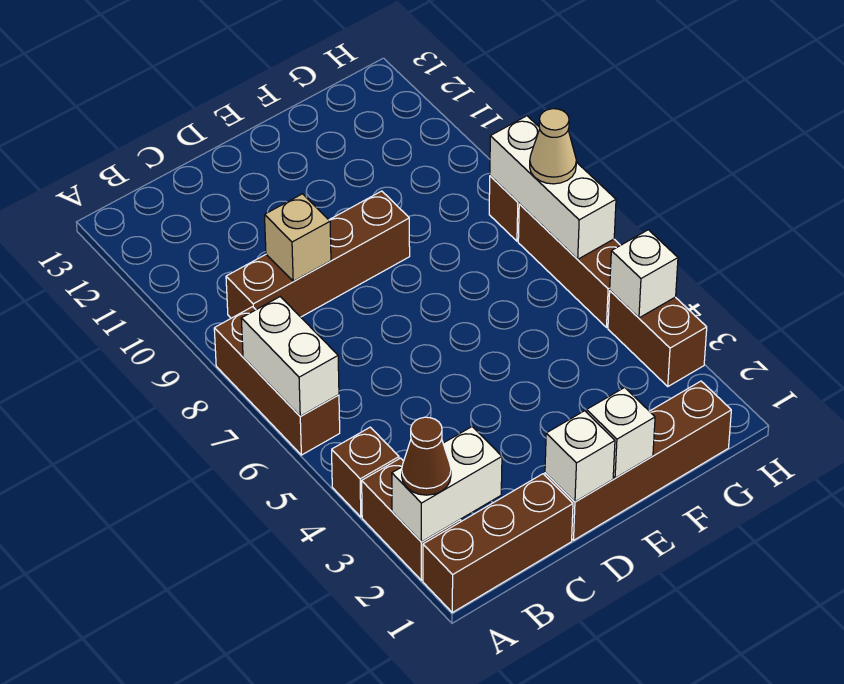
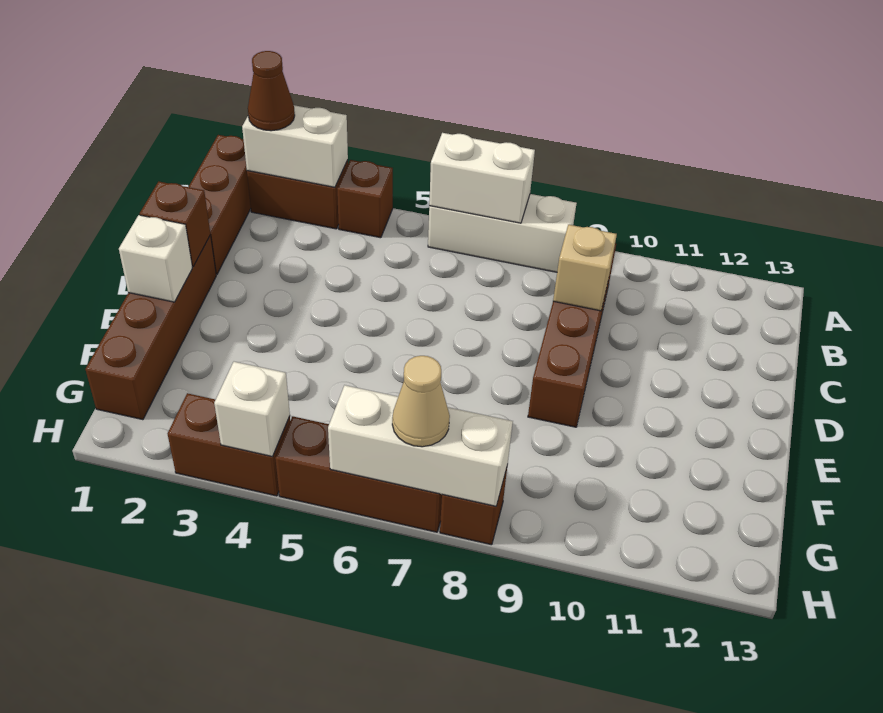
white brick A2:B2 level 2 -> white brick A2:A3 level 2
brown brick A6:A8 level 1 -> white brick A6:A8 level 1
white brick D1 level 2 -> brown brick D1 level 2

